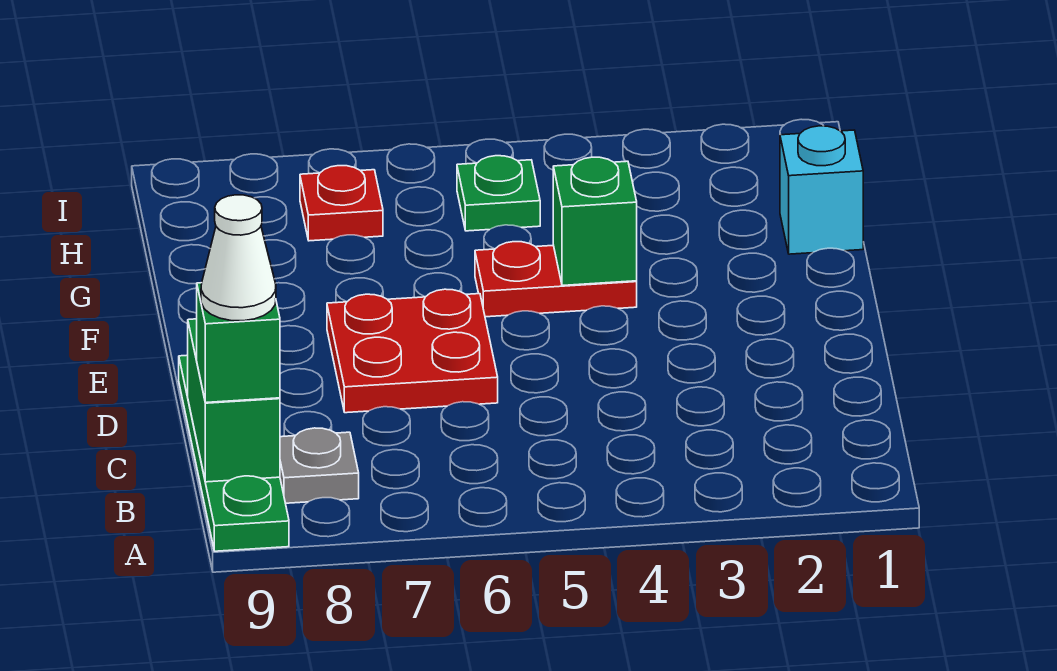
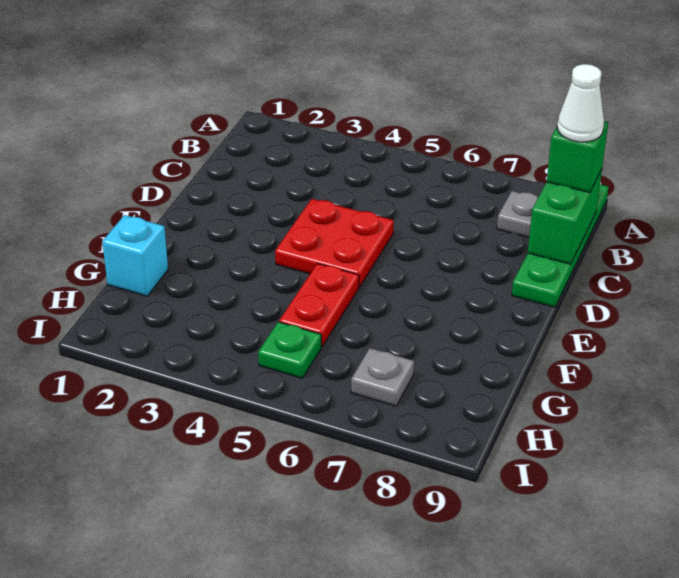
red plate D6:E7 level 1 -> red plate D4:E5 level 1
red plate F4:F5 level 1 -> red plate F5:G5 level 1
green brick F4 level 2 -> none
red plate H7 level 1 -> grey plate H7 level 1

